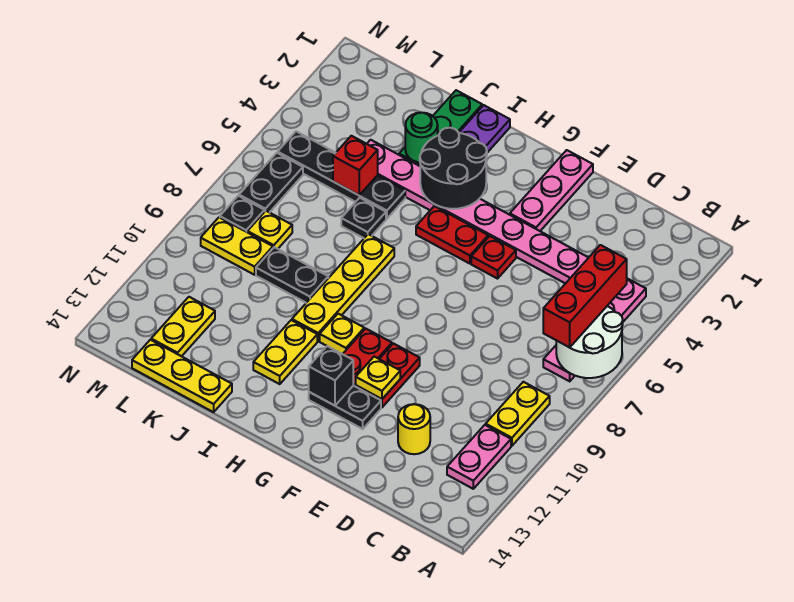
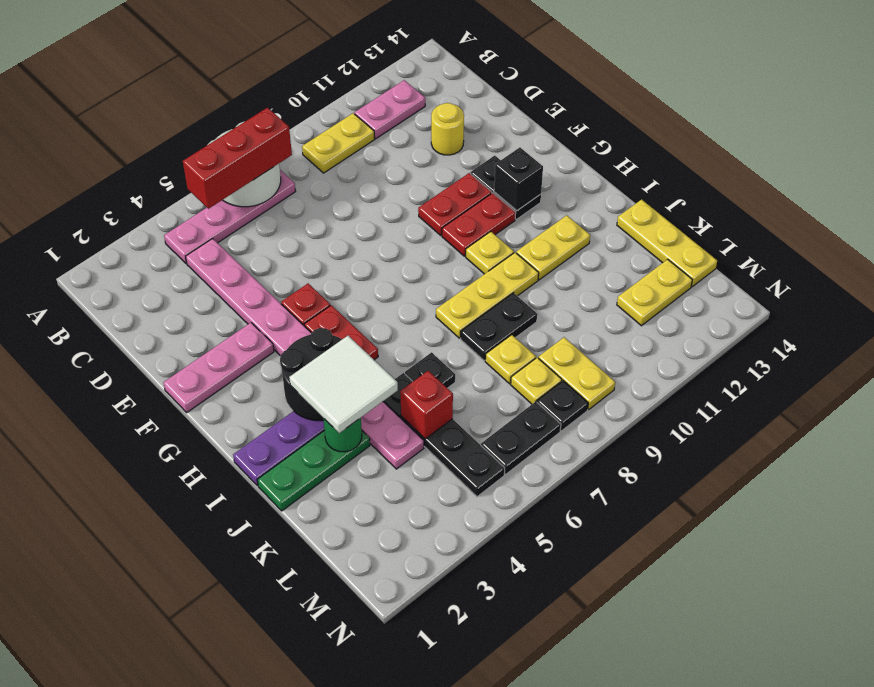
yellow plate F11 level 2 -> yellow plate K8 level 1
none -> white tile I3:J4 level 3
yellow plate I7:I10 level 1 -> yellow plate I8:I10 level 1
black plate J9:K9 level 1 -> black plate J8:J9 level 1

